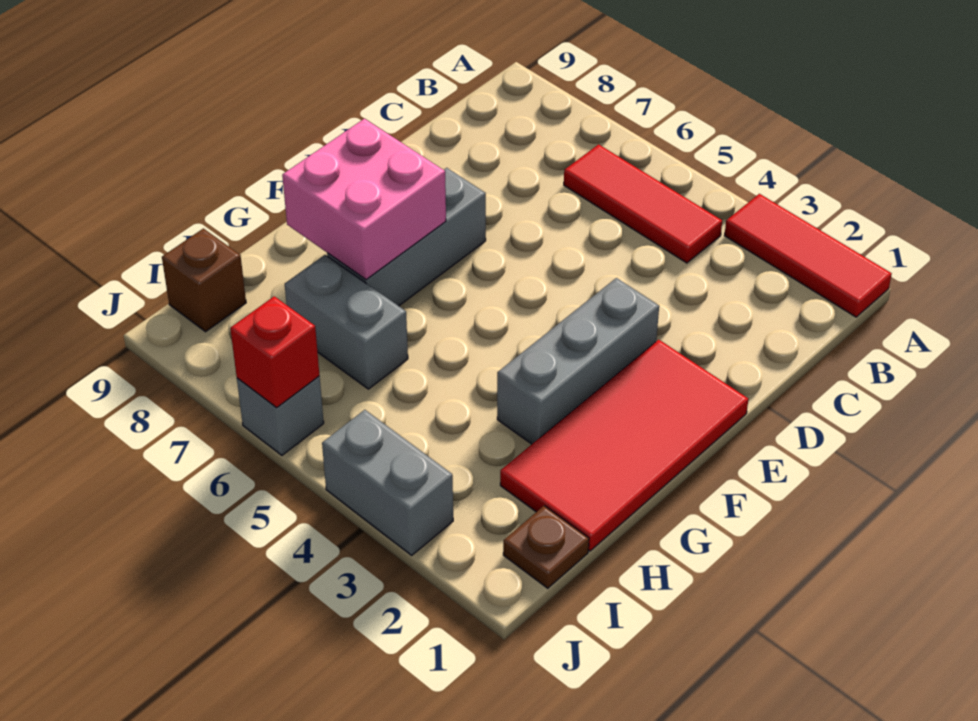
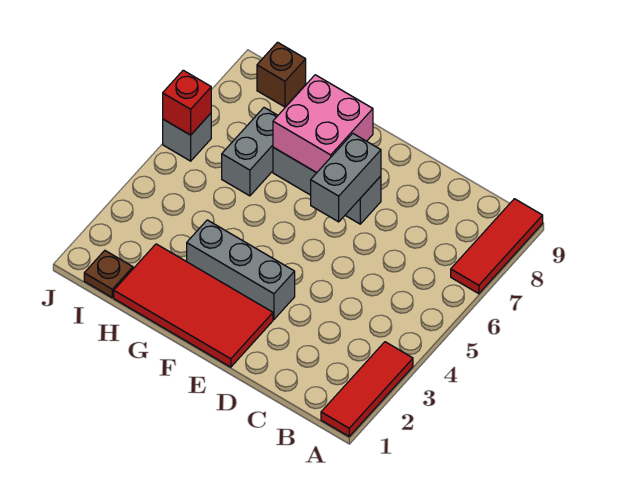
red tile B4:B6 level 1 -> red tile A7:A9 level 1
grey brick J3:J4 level 1 -> grey brick E6:E7 level 2

